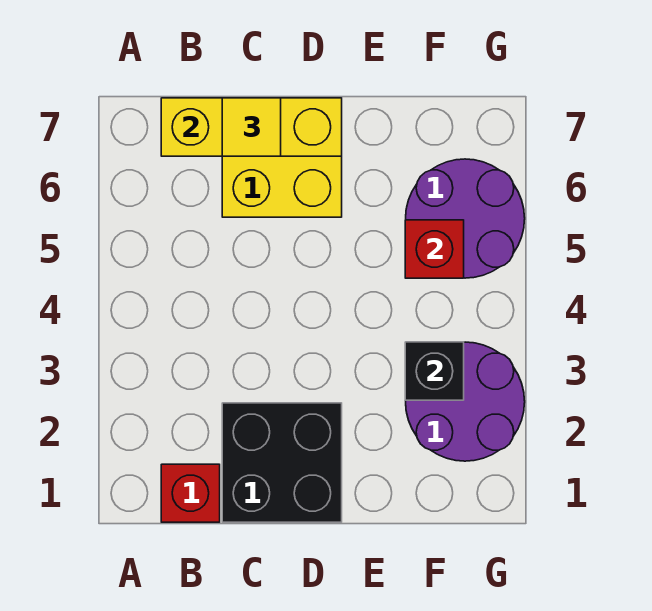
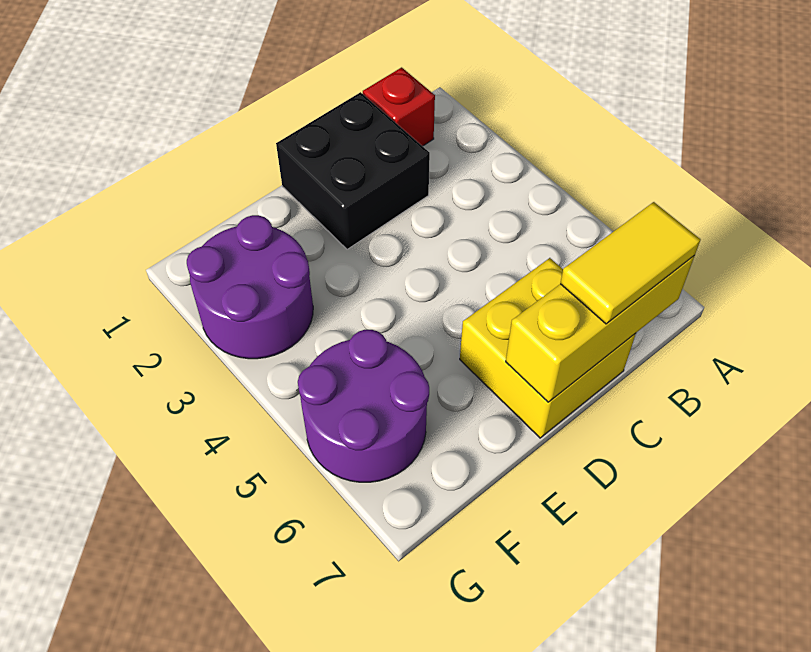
yellow tile C7 level 3 -> yellow tile B7:C7 level 3
black brick F3 level 2 -> none
red brick F5 level 2 -> none

